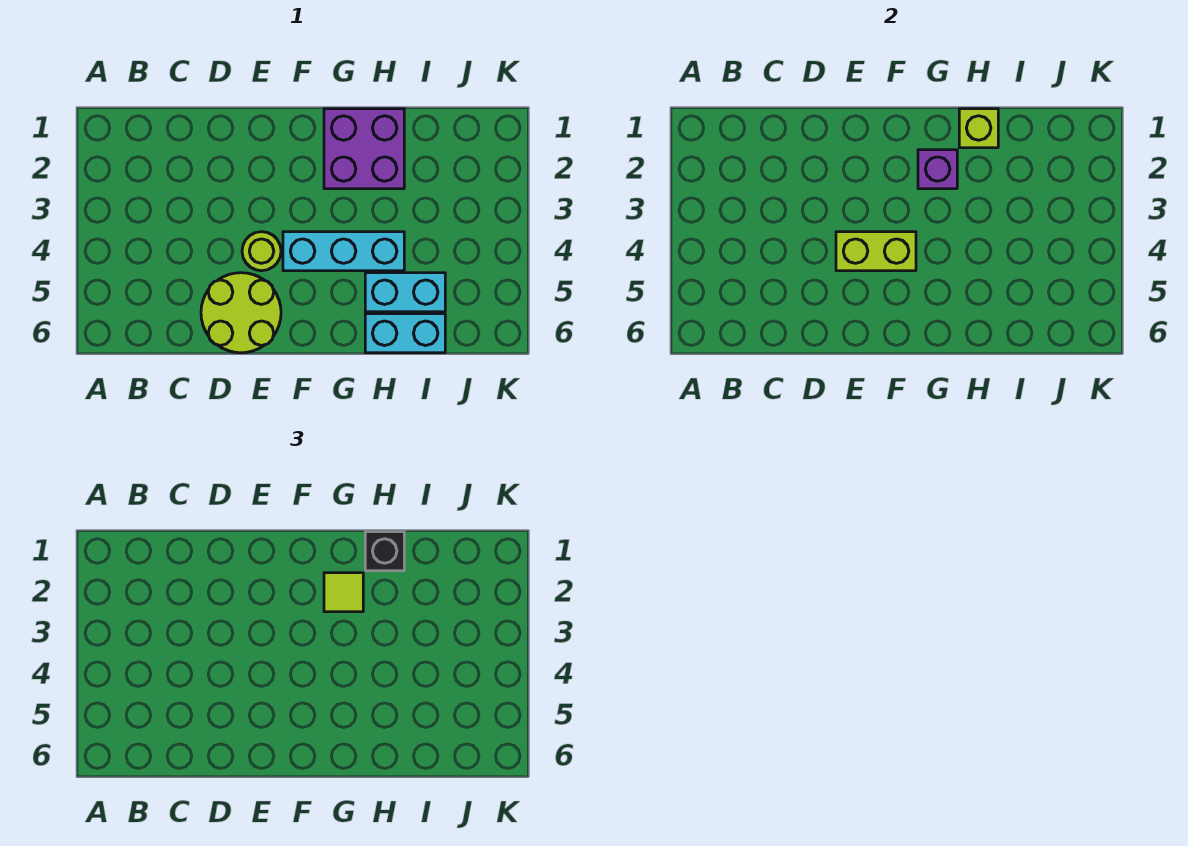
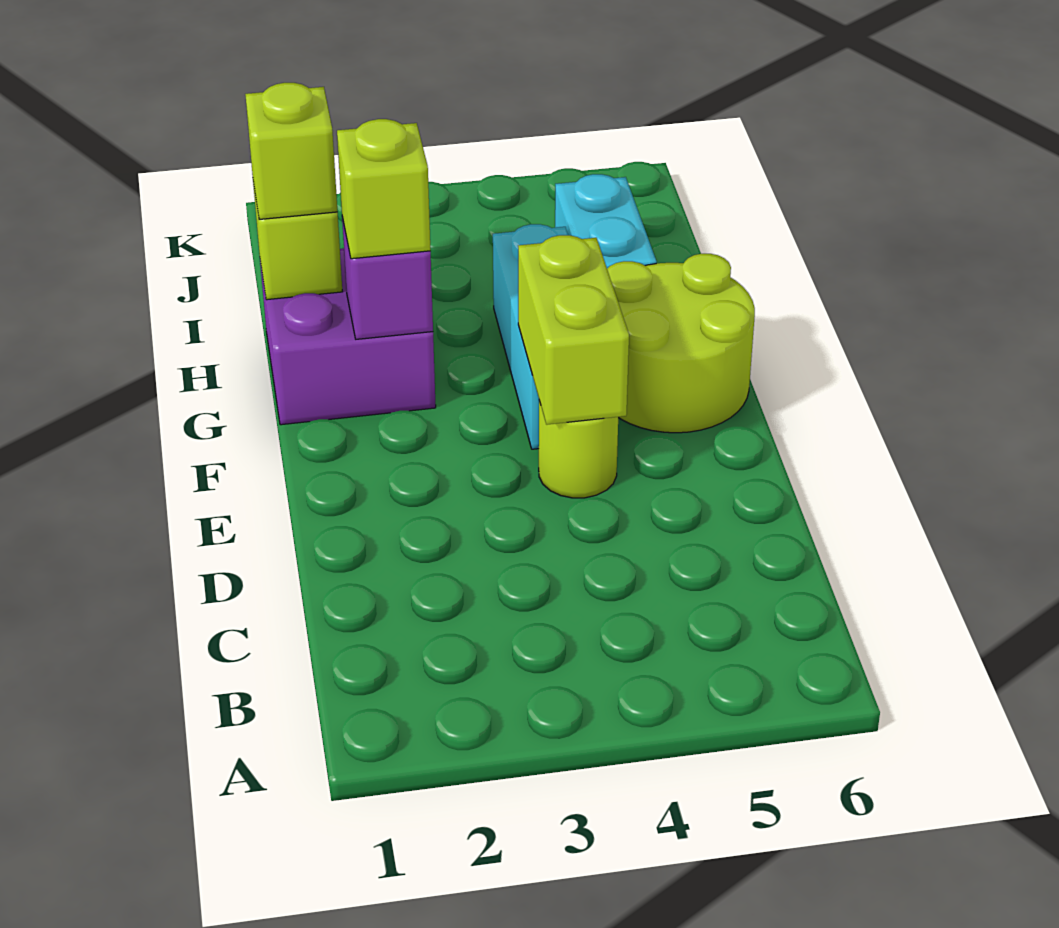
lime round brick D5:E6 level 1 -> lime round brick F5:G6 level 1
lime tile G2 level 3 -> lime brick G2 level 3
black brick H1 level 3 -> lime brick H1 level 3
cyan brick H6:I6 level 1 -> none

